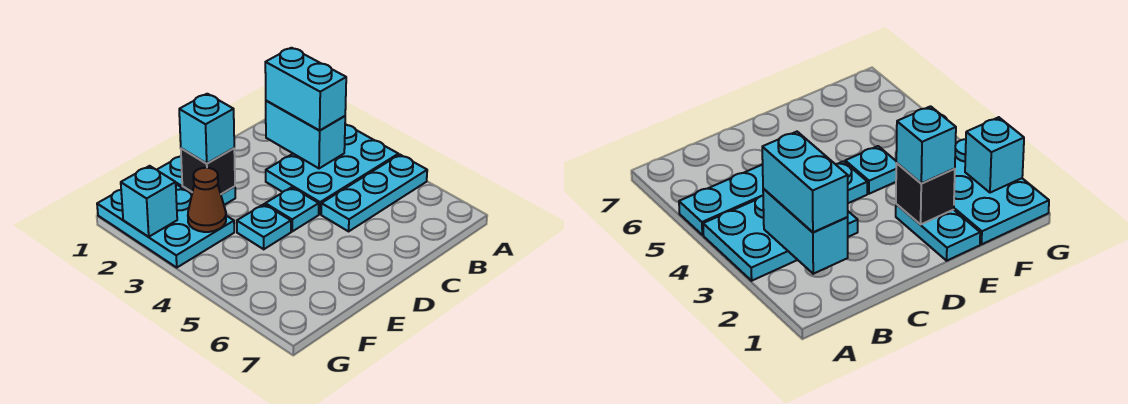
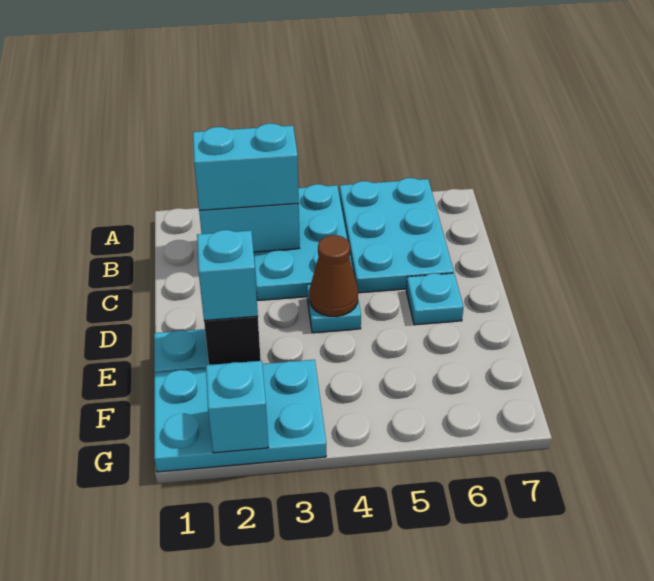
cyan plate A5:C5 level 1 -> cyan plate A5:C6 level 1
cyan plate E4 level 1 -> cyan plate D6 level 1
brown cone F3 level 2 -> brown cone D4 level 2

